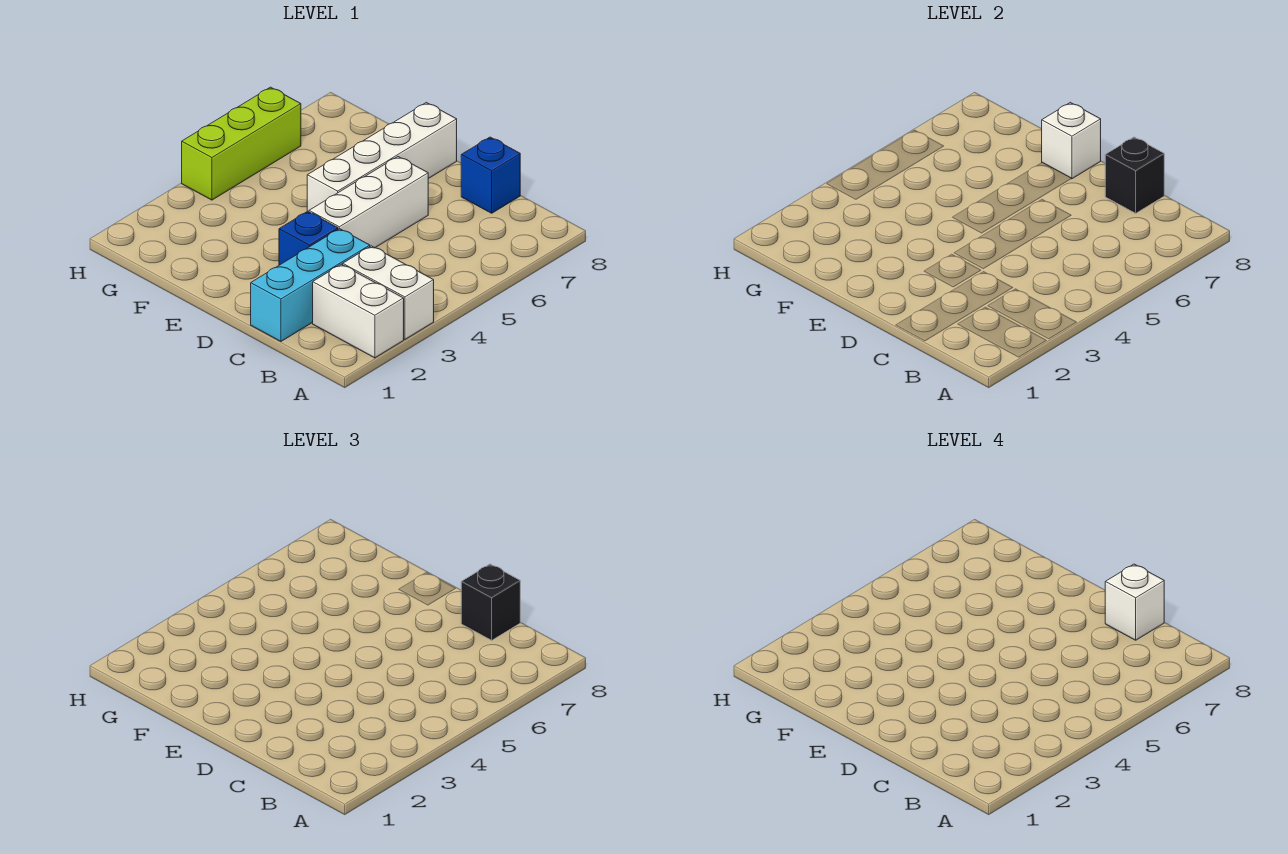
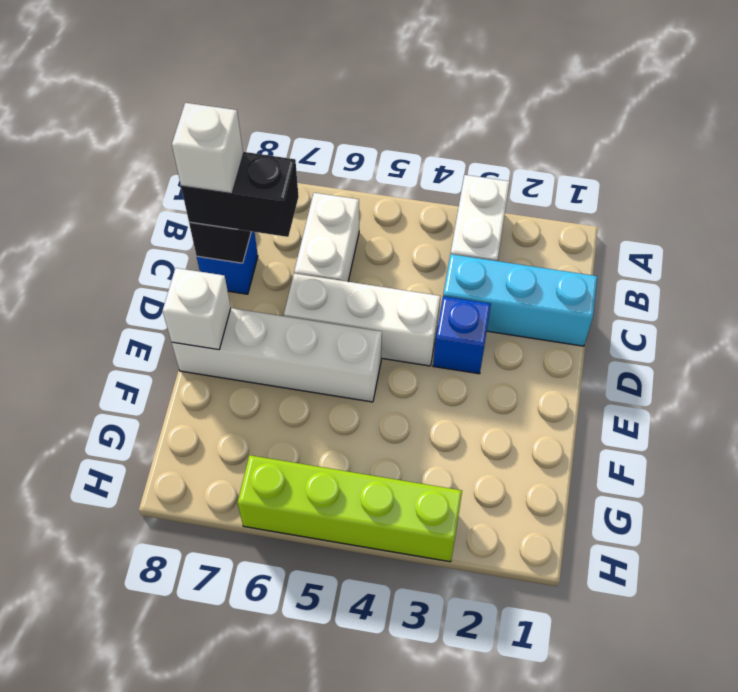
white brick A2:B2 level 1 -> white brick B6:C6 level 1
black brick C8 level 3 -> black brick C7:C8 level 3
lime brick H4:H6 level 1 -> lime brick H3:H6 level 1

